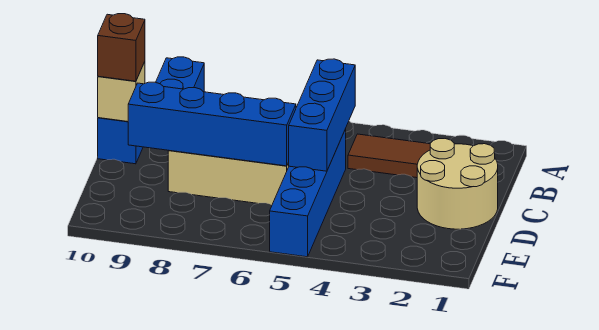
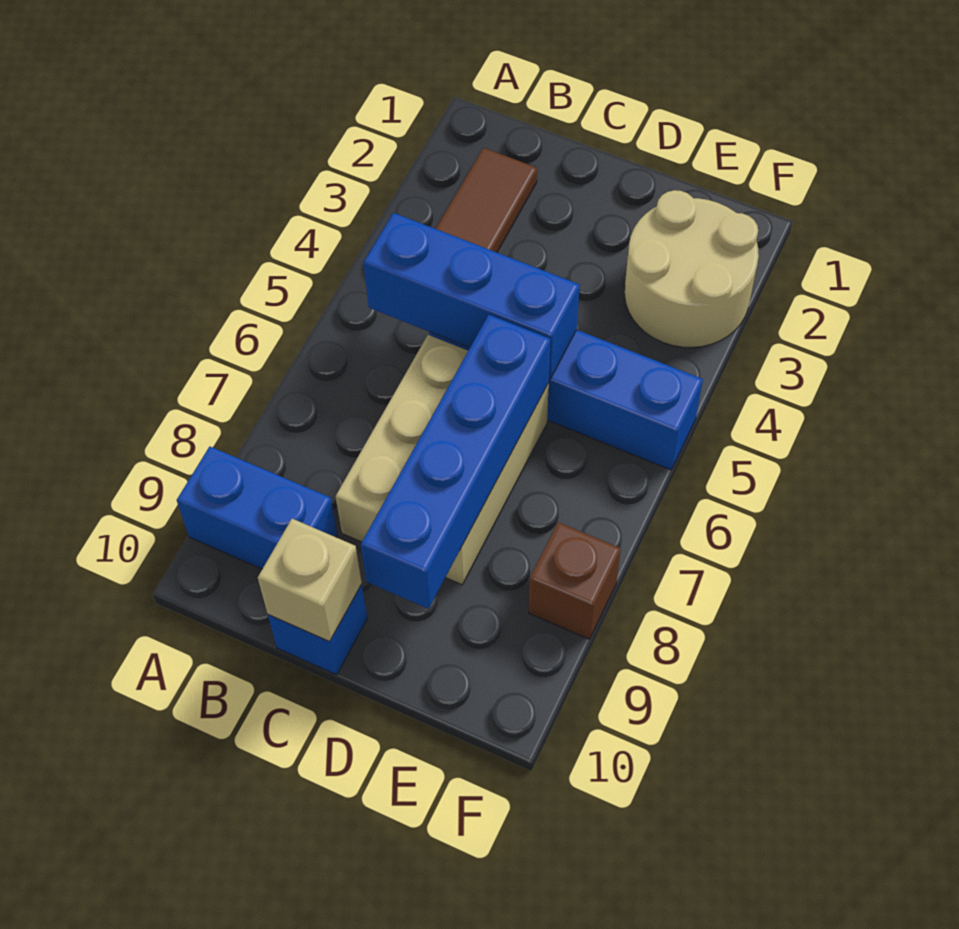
tan round brick C1:D2 level 1 -> tan round brick E2:F3 level 1
brown brick C10 level 3 -> brown brick F8 level 1

